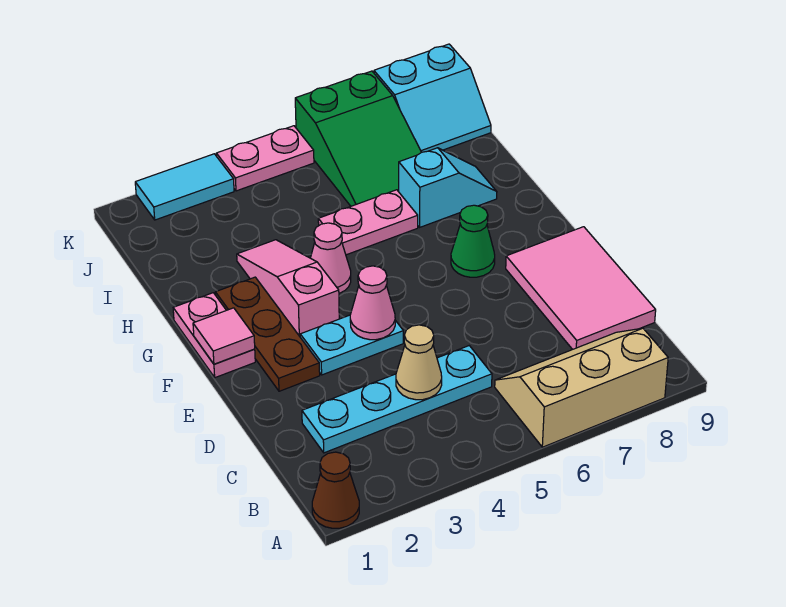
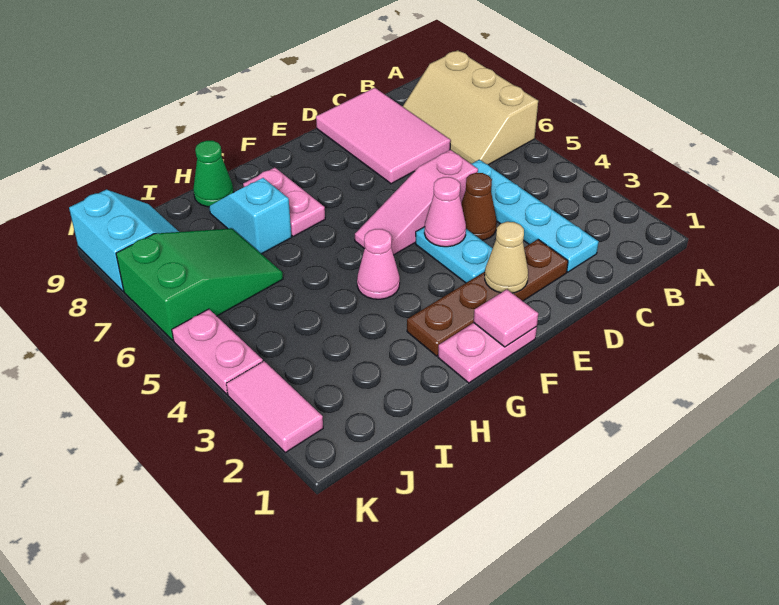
brown cone A1 level 1 -> brown cone D4 level 1
tan cone C4 level 2 -> tan cone E2 level 2
pink tile C8:E9 level 1 -> pink tile C7:D9 level 1
brown plate E2:G2 level 1 -> brown plate D2:G2 level 1
pink slope F3:H3 level 1 top F -> pink slope D5:F5 level 1 top D
green cone F7 level 1 -> green cone H9 level 1
pink plate H5:H6 level 1 -> pink plate G7:G8 level 1
cyan tile K2:K3 level 1 -> pink tile K2:K3 level 1

